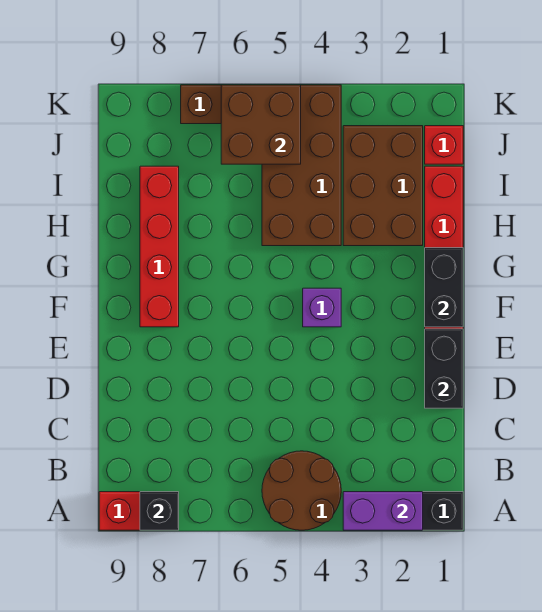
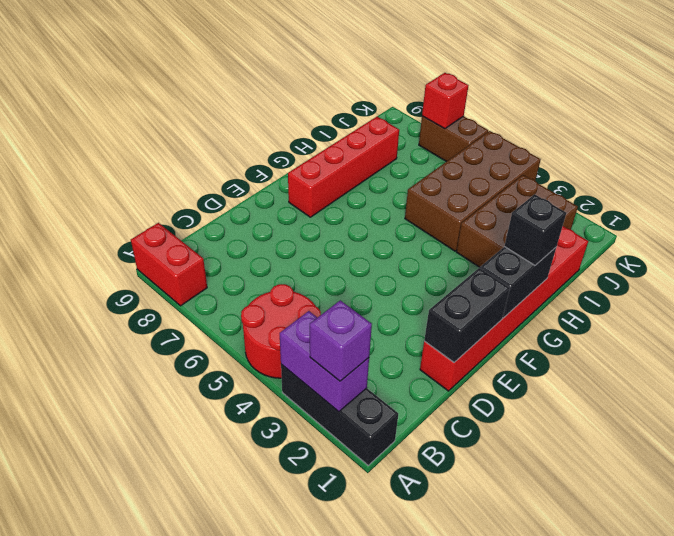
brown round brick A4:B5 level 1 -> red round brick A4:B5 level 1
black brick A8 level 2 -> black brick G1 level 3
purple brick F4 level 1 -> purple brick A2 level 3
red brick J1 level 1 -> red brick K7 level 2
brown brick J5:K6 level 2 -> none

